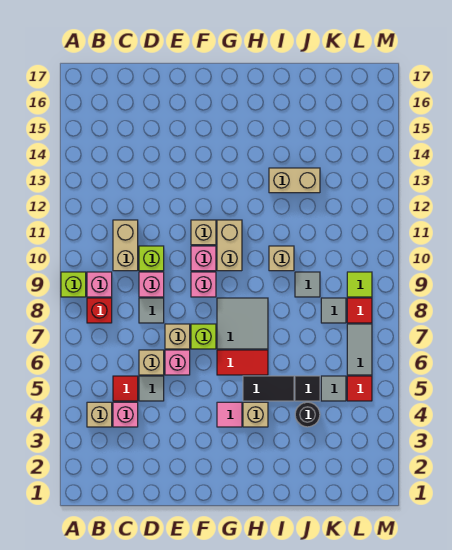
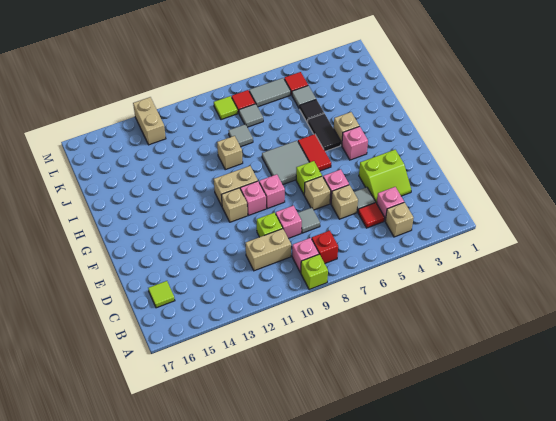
none -> lime tile C16 level 1
none -> lime slope D3:E4 level 1 top E
pink tile G4 level 1 -> pink brick G4 level 1
tan brick I13:J13 level 1 -> tan brick L13:M13 level 1
black round brick J4 level 1 -> none

